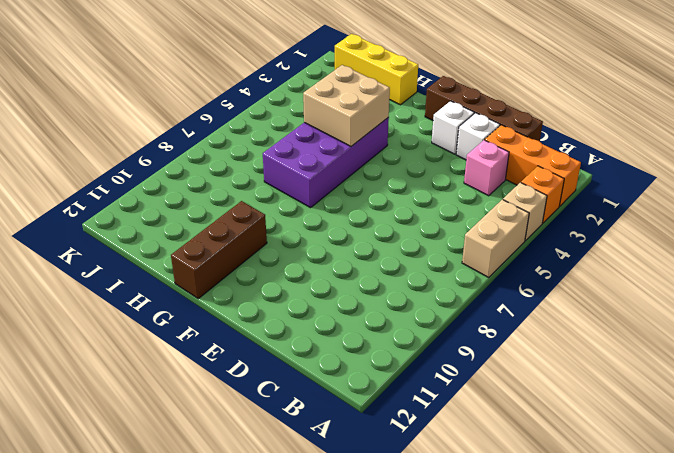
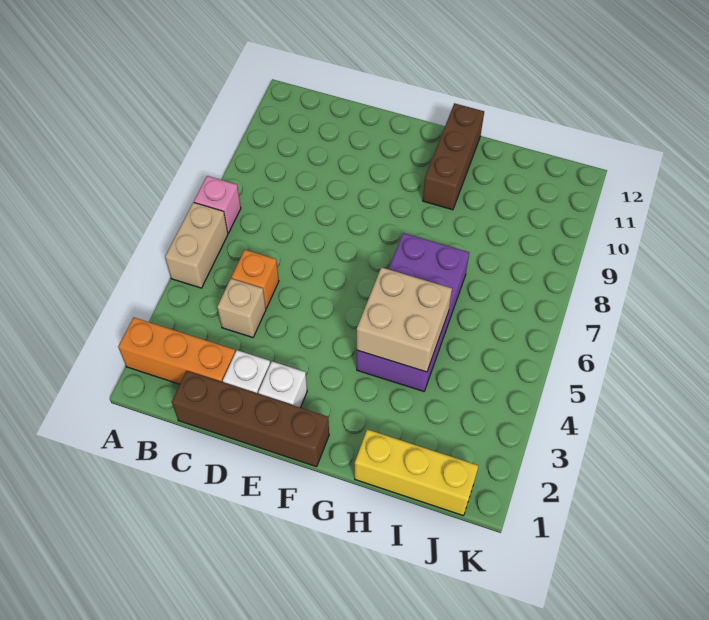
orange brick A3 level 1 -> orange brick C5 level 1
tan brick A4 level 1 -> tan brick C4 level 1
pink brick C3 level 1 -> pink brick A7 level 1

